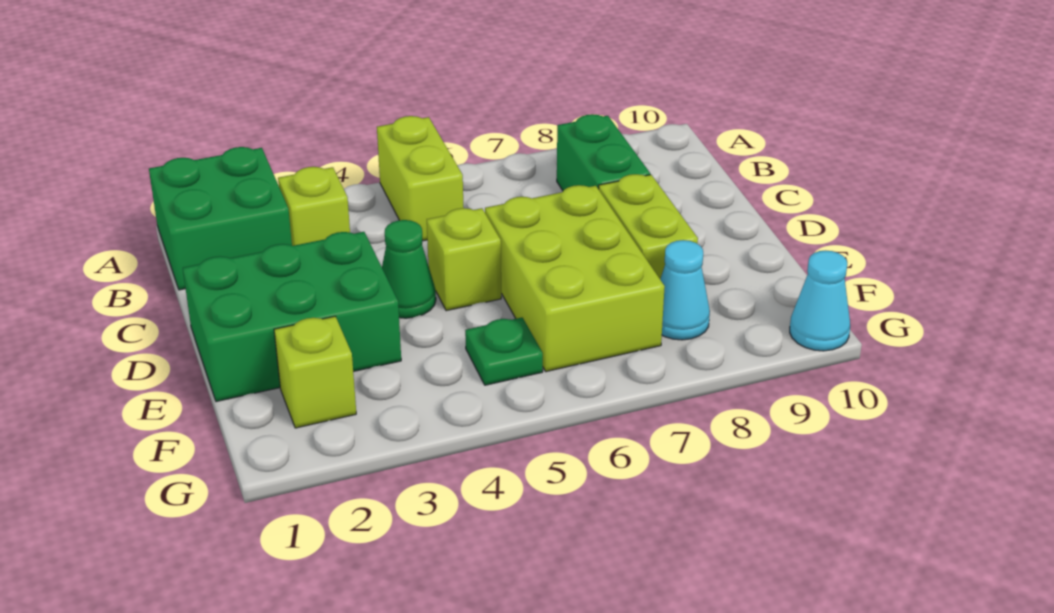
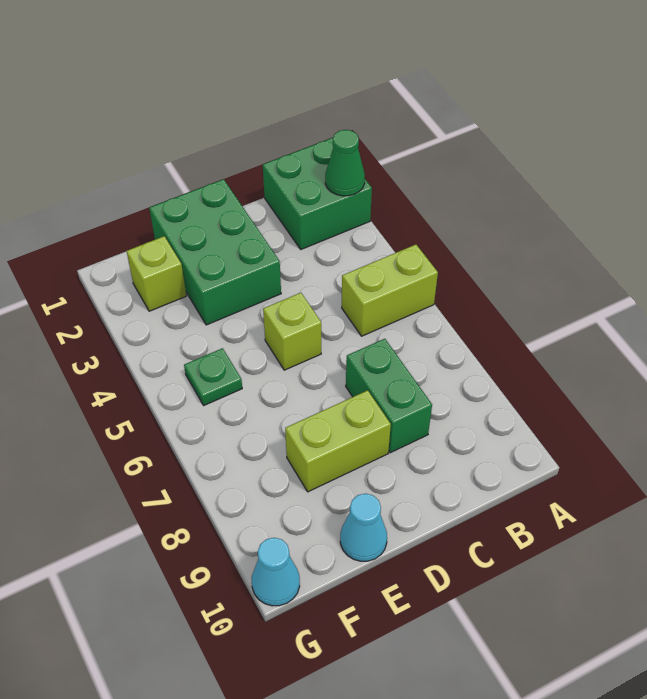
lime brick B3 level 1 -> none
green brick B8:C8 level 1 -> green brick C7:C8 level 1
green cone D4 level 1 -> green cone A2 level 2
lime brick D6:F7 level 1 -> none
cyan cone F8 level 1 -> cyan cone E10 level 1

